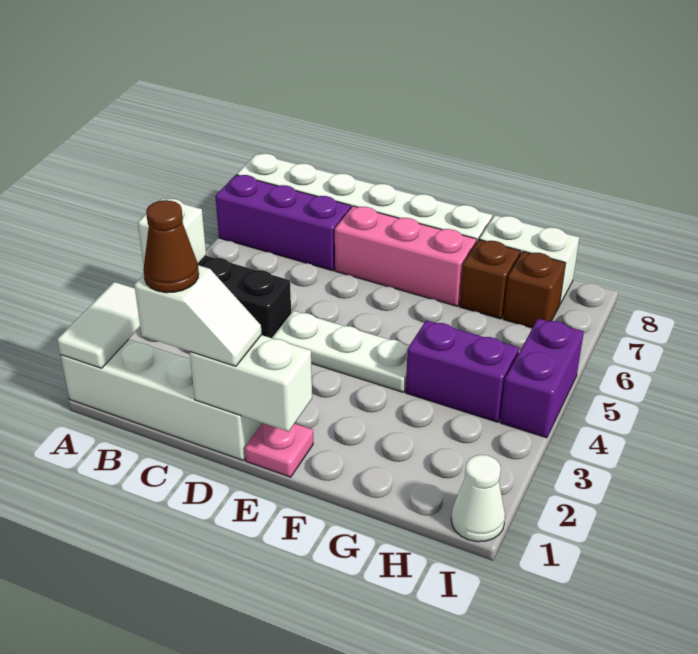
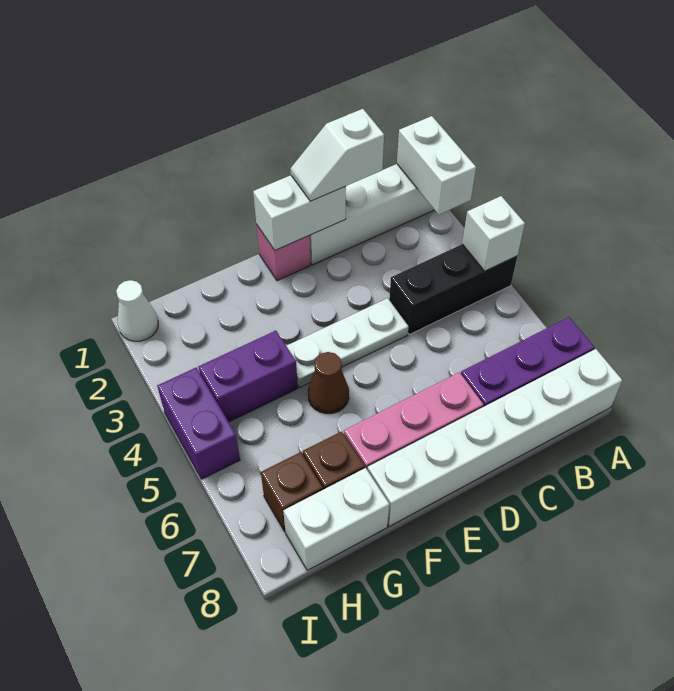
white tile A1:A2 level 2 -> white brick A1:A2 level 2
brown cone C1 level 4 -> brown cone F5 level 1
pink plate E1 level 1 -> pink brick E1 level 1

